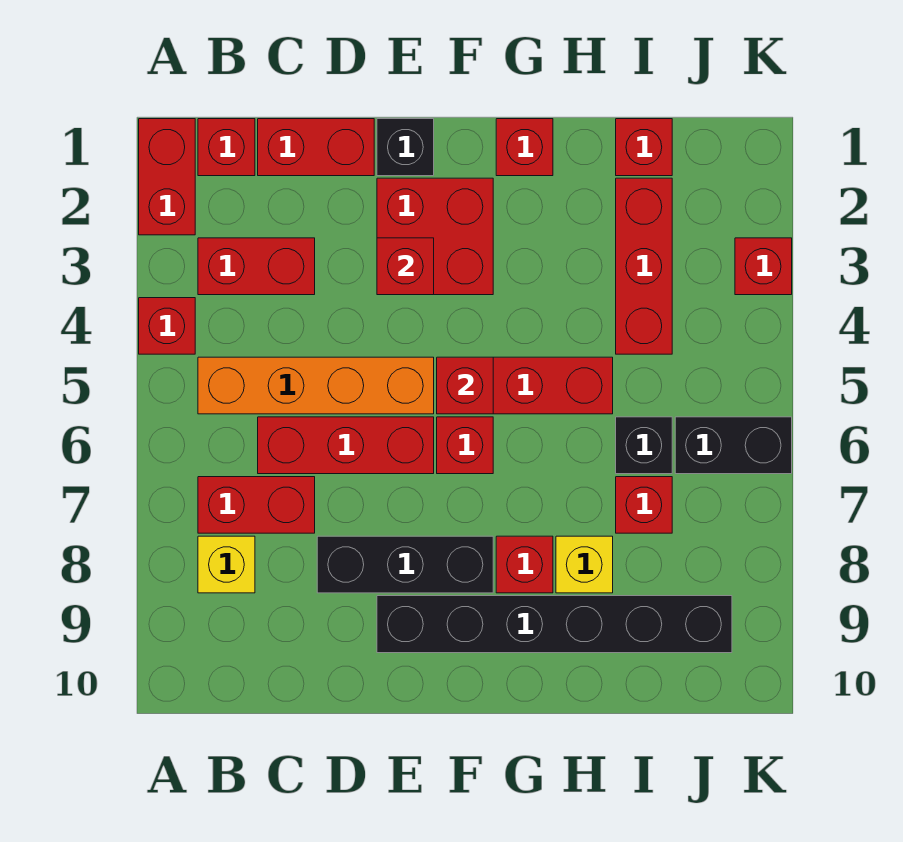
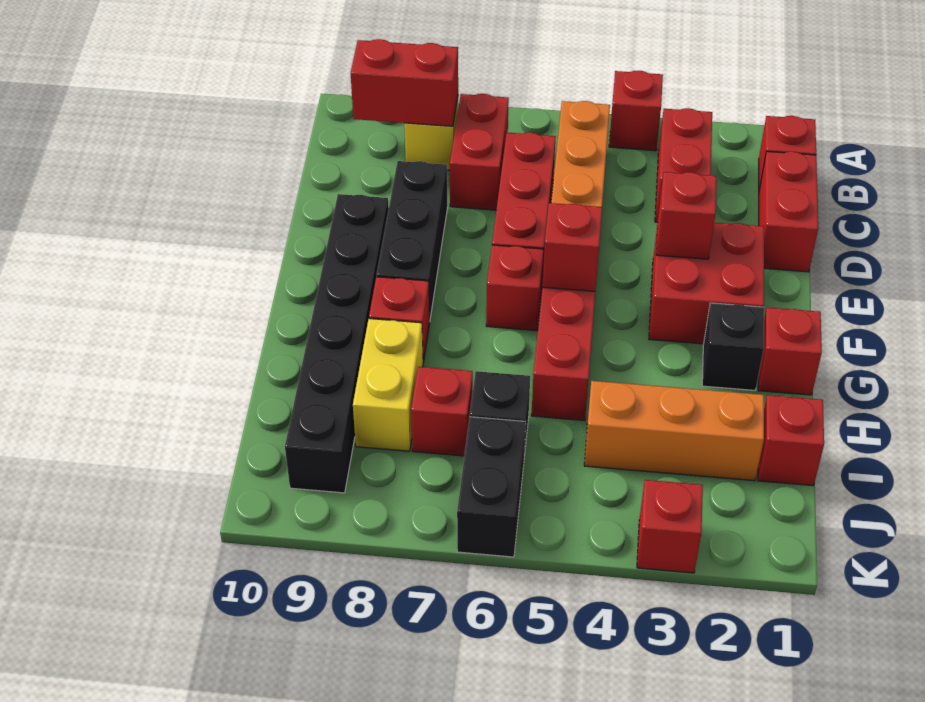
red brick A1:A2 level 1 -> red brick B8:B9 level 2
black brick E1 level 1 -> black brick G2 level 1
yellow brick H8 level 1 -> yellow brick H8:I8 level 1
red brick I2:I4 level 1 -> orange brick I2:I4 level 1

